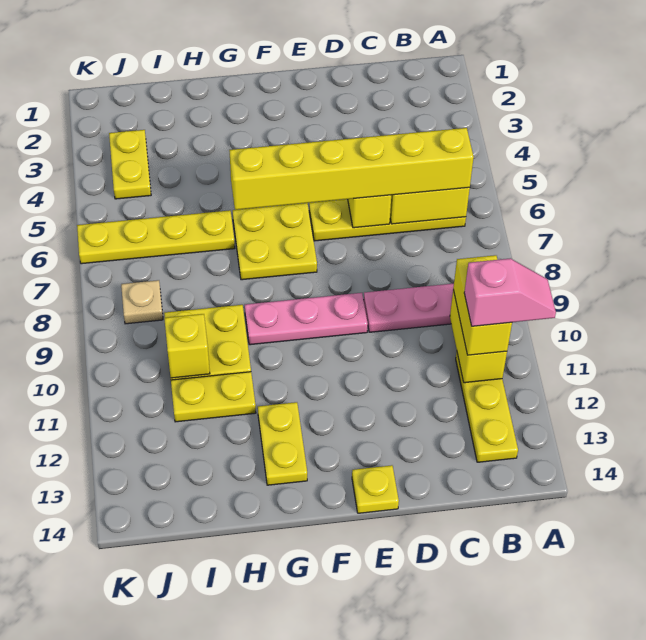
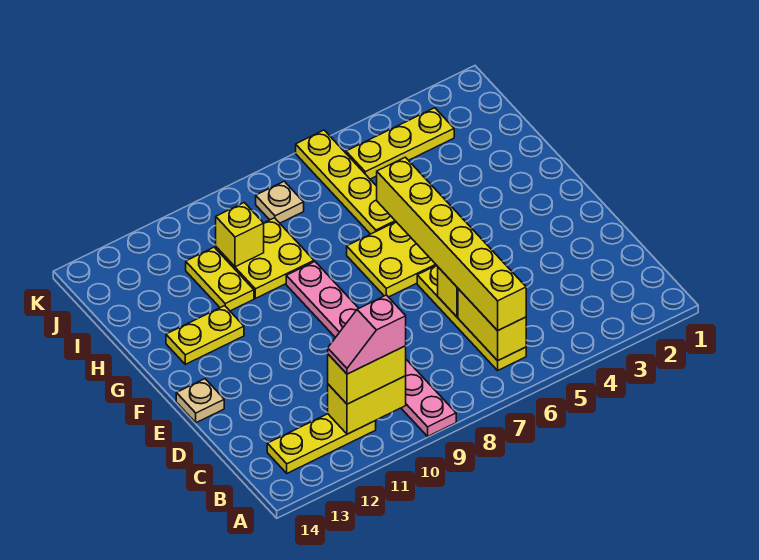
pink slope A11:B11 level 4 top B -> pink slope B10:B11 level 4 top 10
yellow plate E14 level 1 -> tan plate E14 level 1
yellow plate J3:J4 level 1 -> yellow plate J3:J5 level 1

